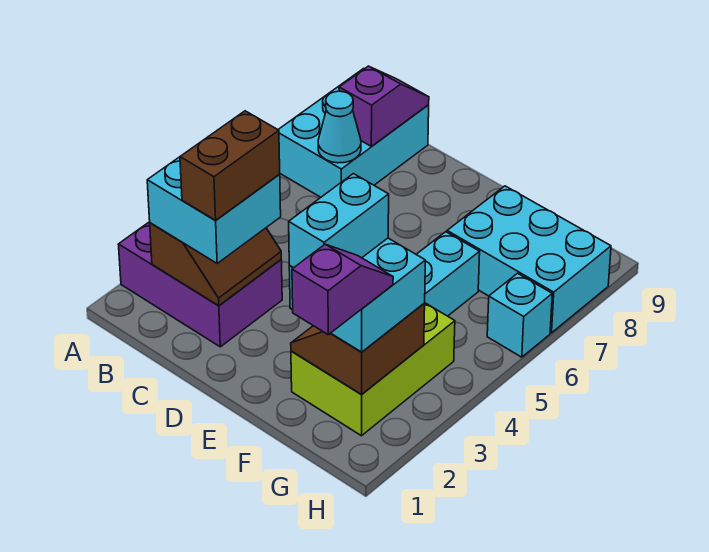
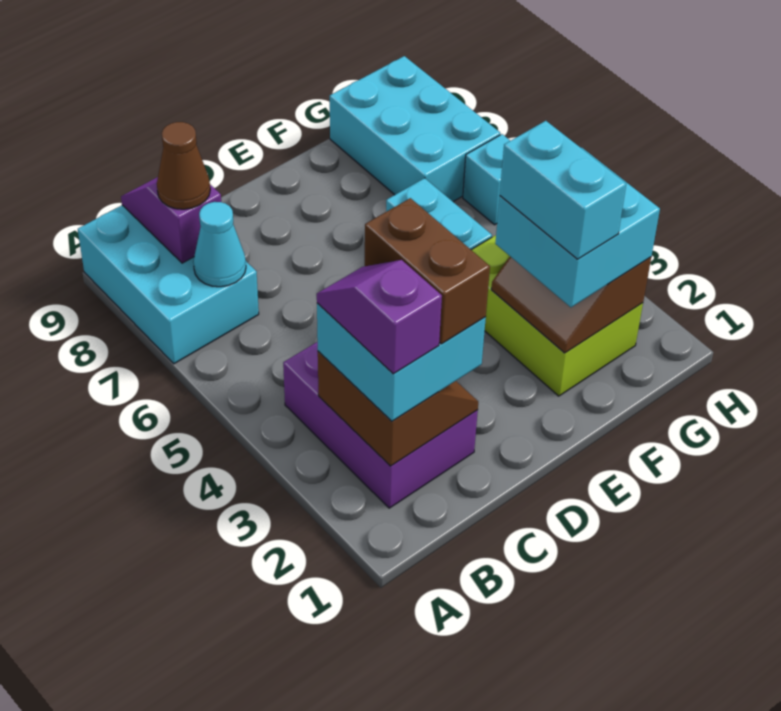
purple brick A2:C3 level 1 -> purple brick B2:C4 level 1
none -> brown cone B8 level 3
cyan brick F7:H8 level 1 -> cyan brick G7:H9 level 1
purple slope G1:G2 level 4 top 1 -> purple slope B2:B3 level 4 top 2

